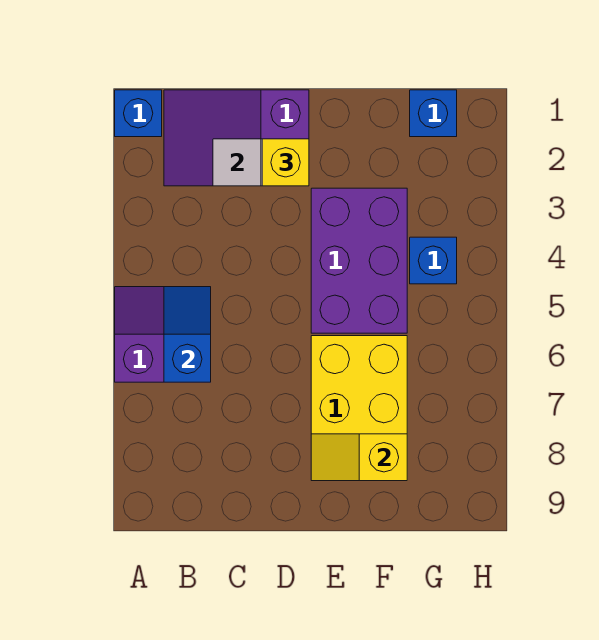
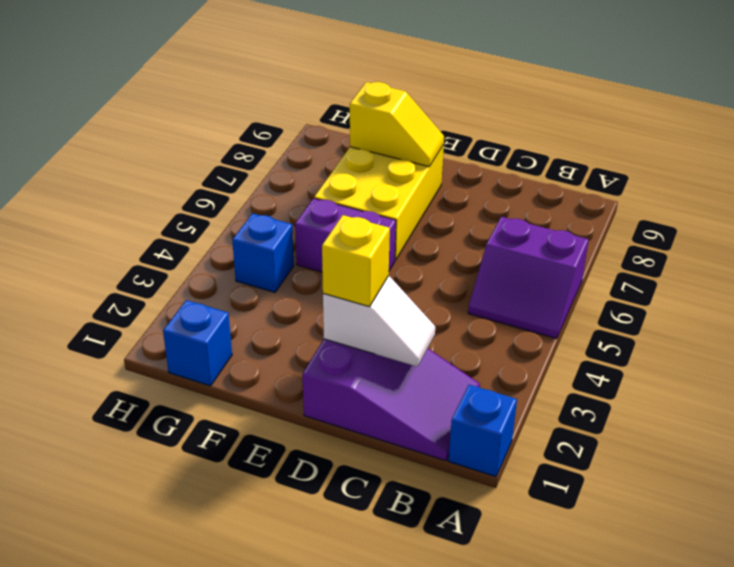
blue slope B5:B6 level 2 top 6 -> none
purple brick E3:F5 level 1 -> purple brick E5:F5 level 1

